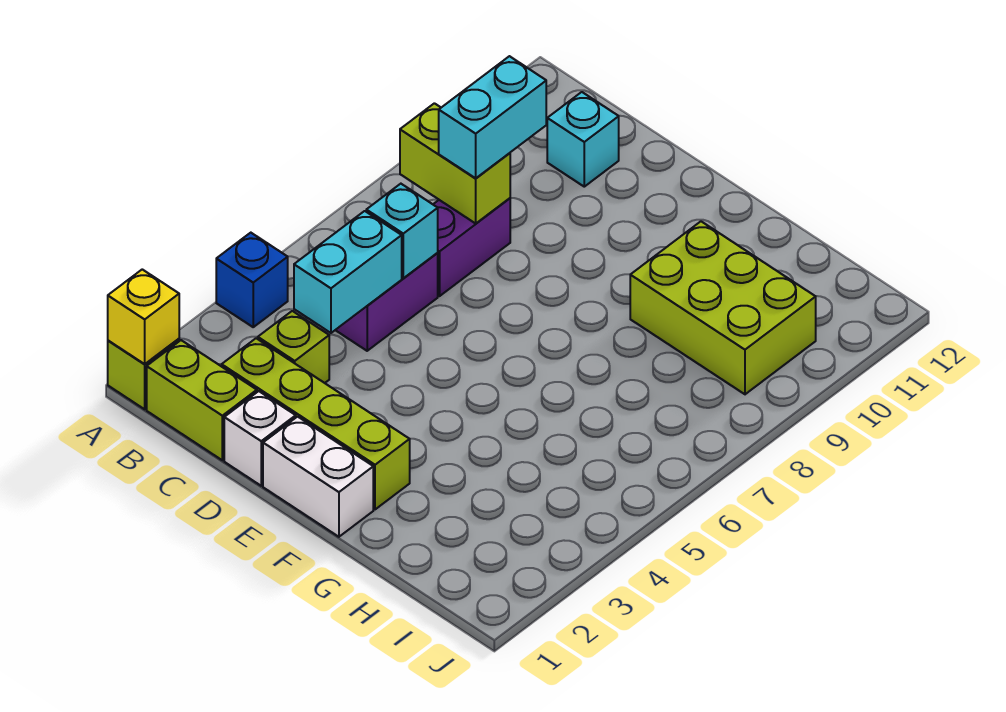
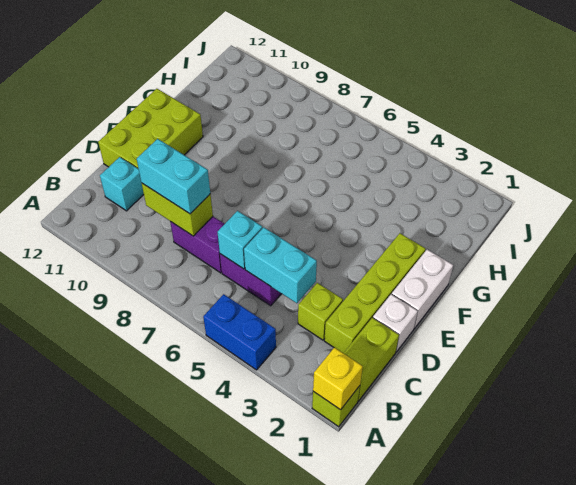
blue brick A4 level 1 -> blue brick A4:A5 level 1
lime brick B8:C8 level 2 -> lime brick C8:C9 level 2
lime brick G9:I10 level 1 -> lime brick D11:F12 level 1

